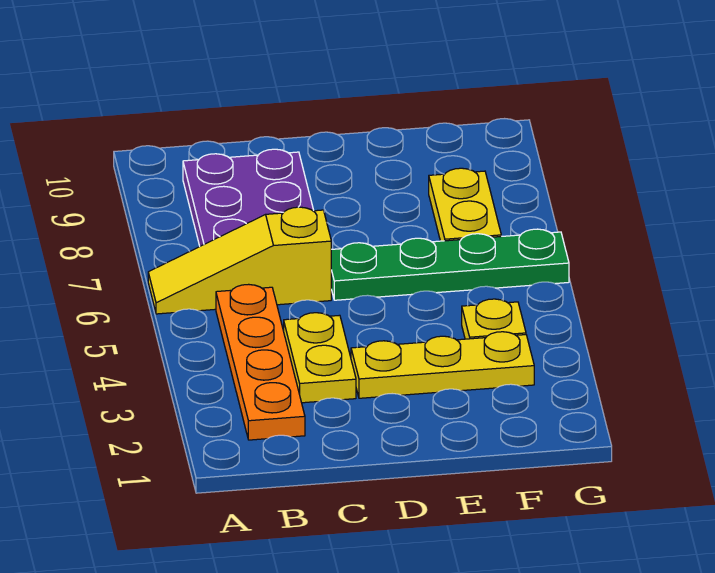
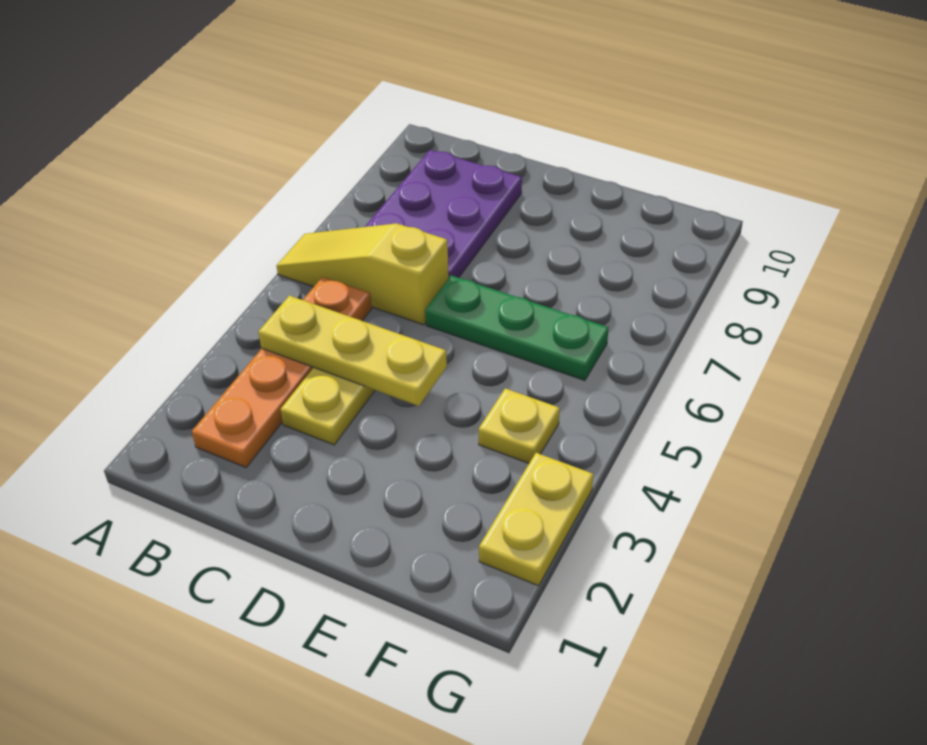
yellow plate D3:F3 level 1 -> yellow plate B4:D4 level 2
green plate D6:G6 level 1 -> green plate D6:F6 level 1
yellow plate F7:F8 level 1 -> yellow plate G2:G3 level 1

